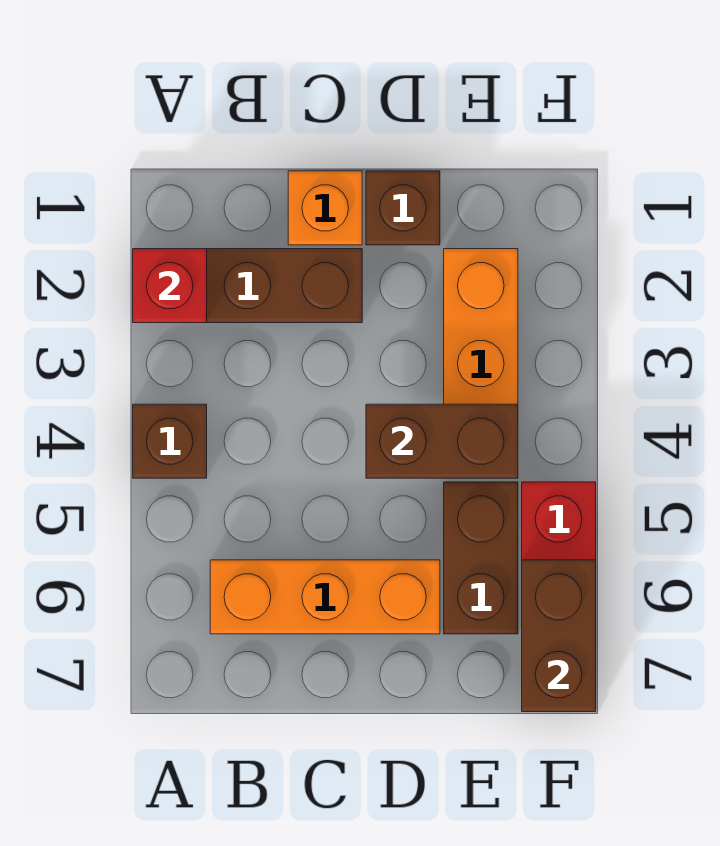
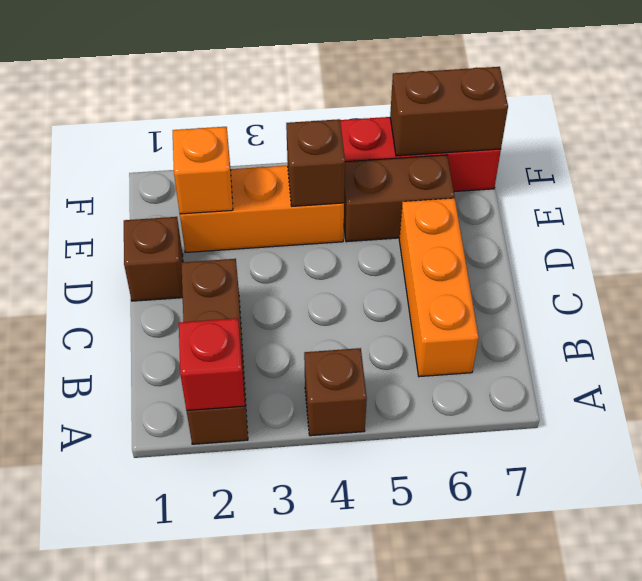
orange brick C1 level 1 -> orange brick E2 level 2
brown brick D4:E4 level 2 -> brown brick E4 level 2

